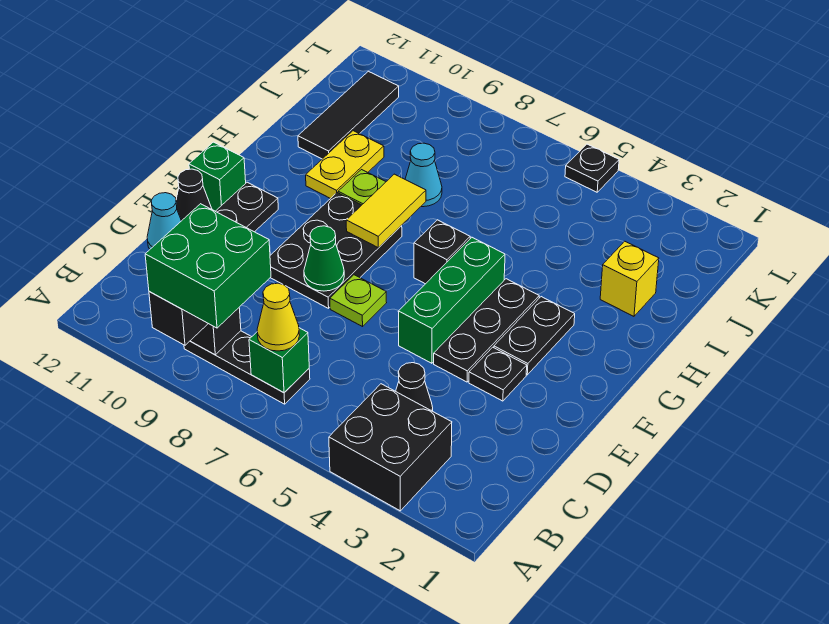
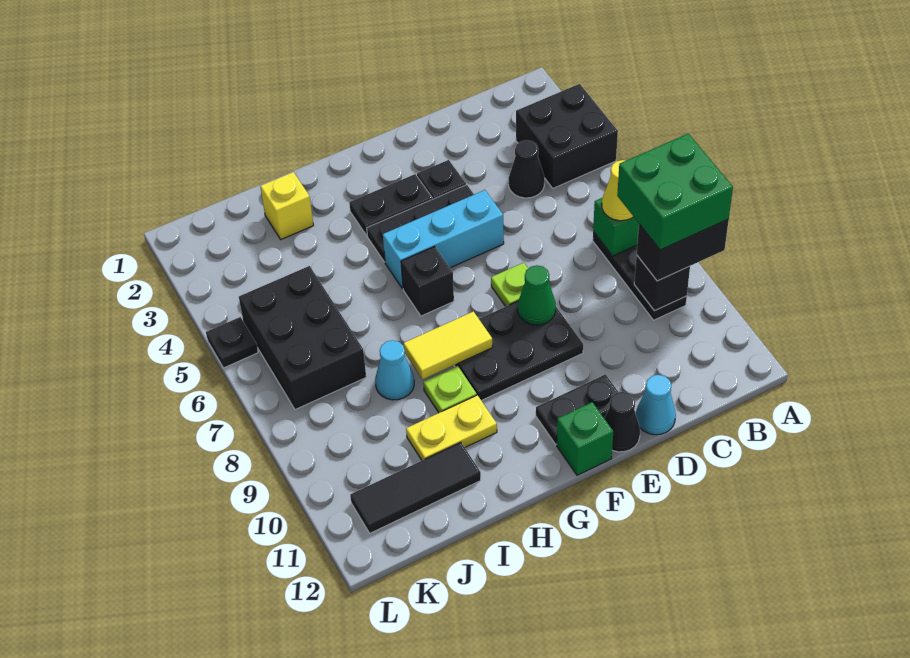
green brick E5:G5 level 1 -> cyan brick E5:G5 level 1
none -> black brick J5:K7 level 1

